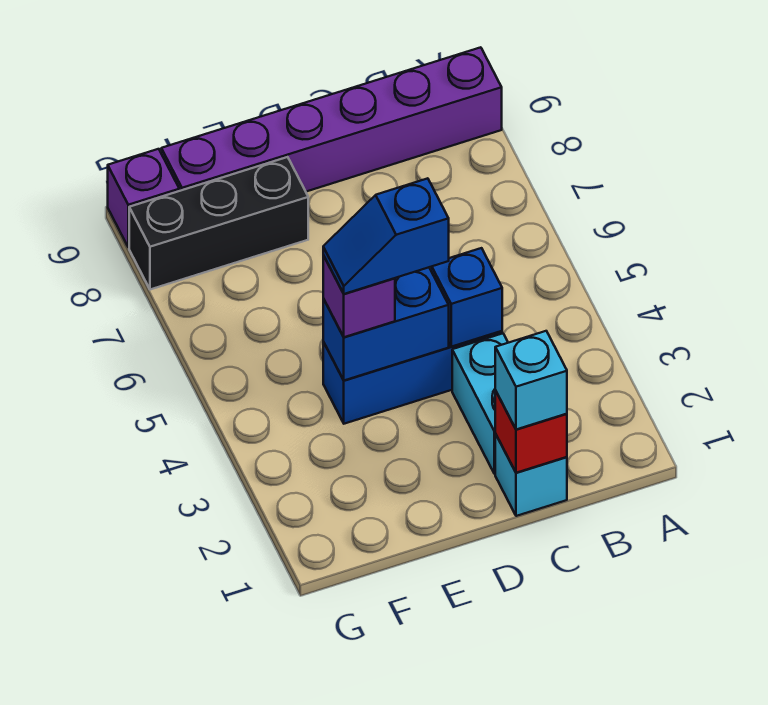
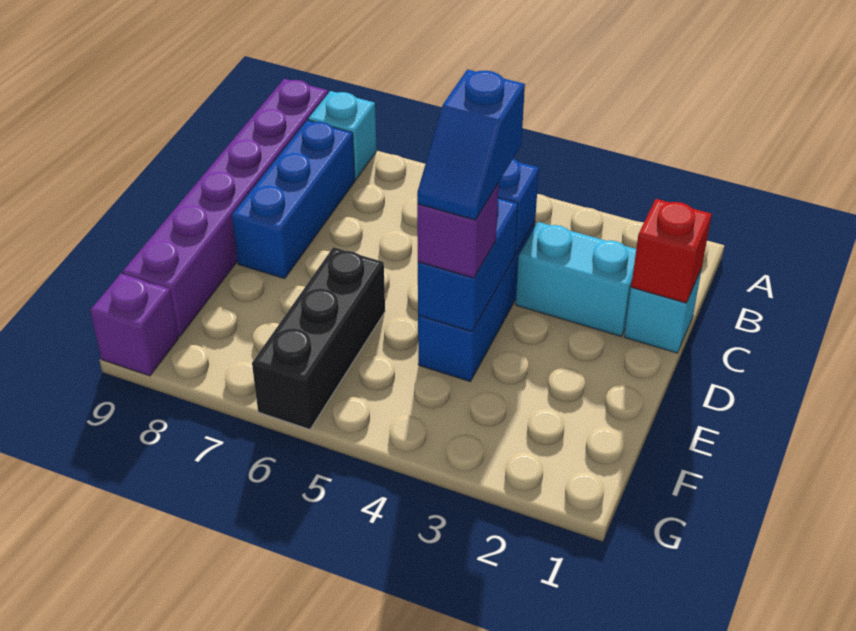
none -> blue brick B8:D8 level 1
cyan brick C1 level 3 -> cyan brick A8 level 1
black brick E8:G8 level 1 -> black brick E6:G6 level 1

